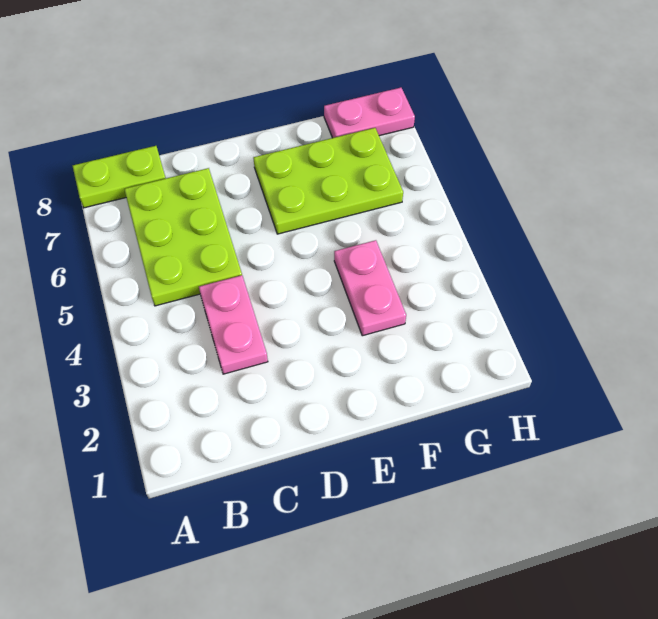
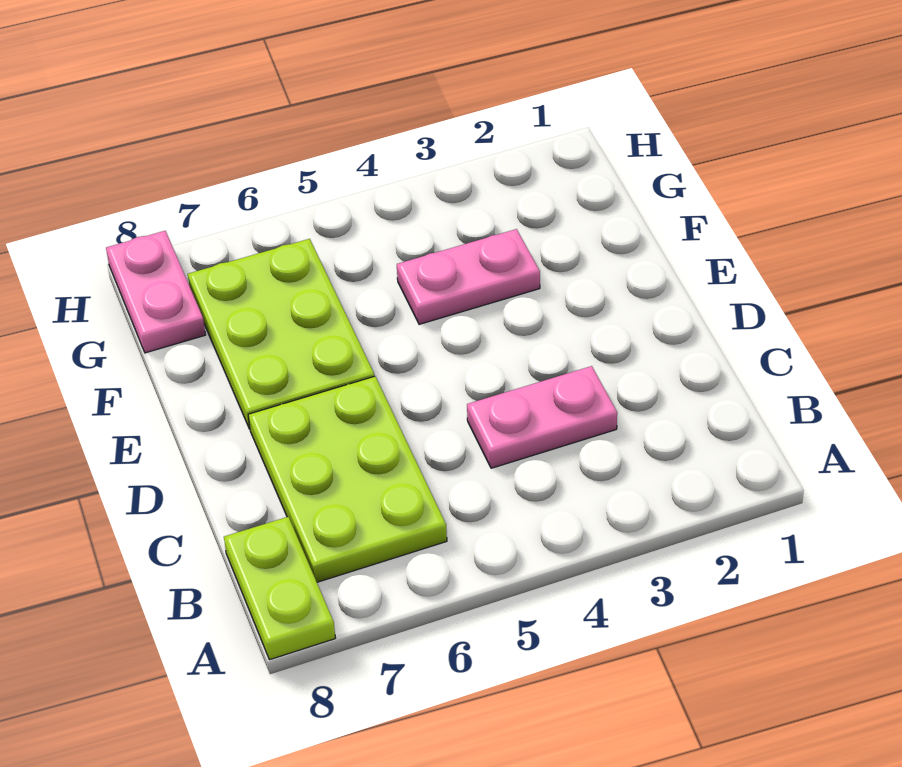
lime plate B5:C7 level 1 -> lime plate B6:D7 level 1

